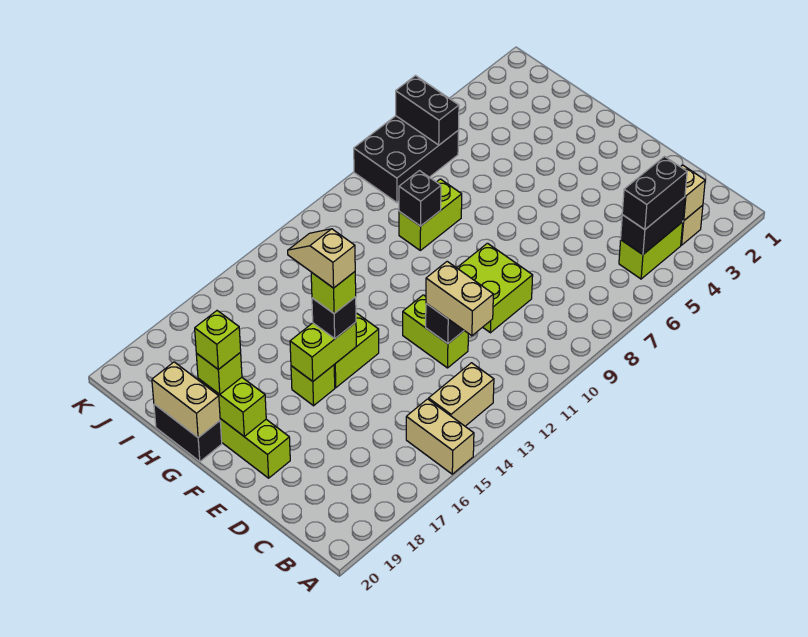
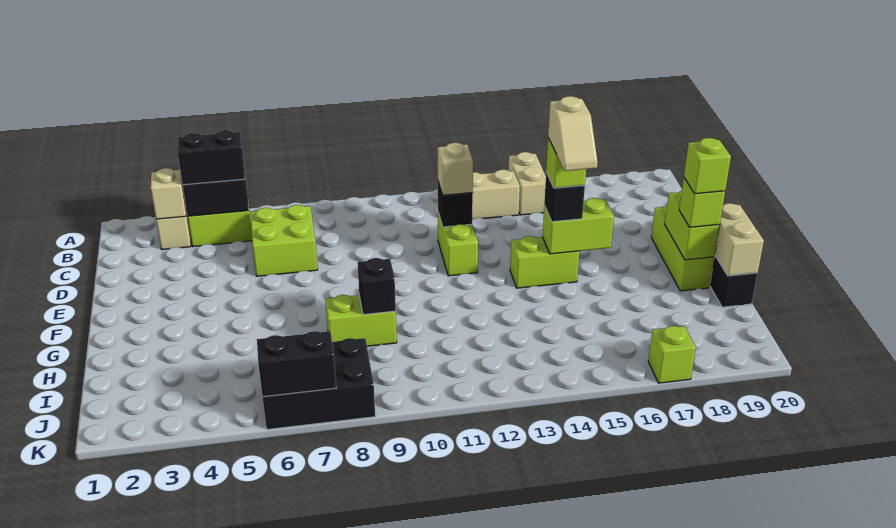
tan brick C12:D12 level 3 -> tan brick D12 level 3
lime brick D9:E10 level 1 -> lime brick C6:D7 level 1
lime brick F16 level 1 -> lime brick K17 level 1
black brick J6:K6 level 2 -> black brick K6:K7 level 2

